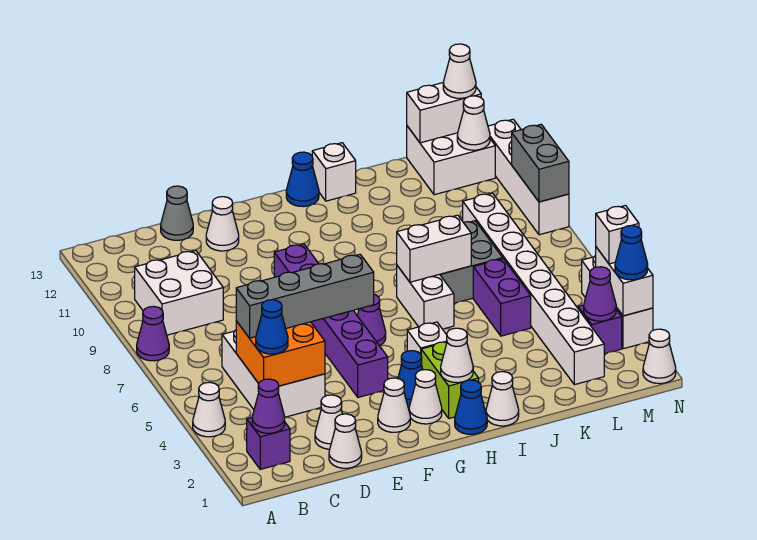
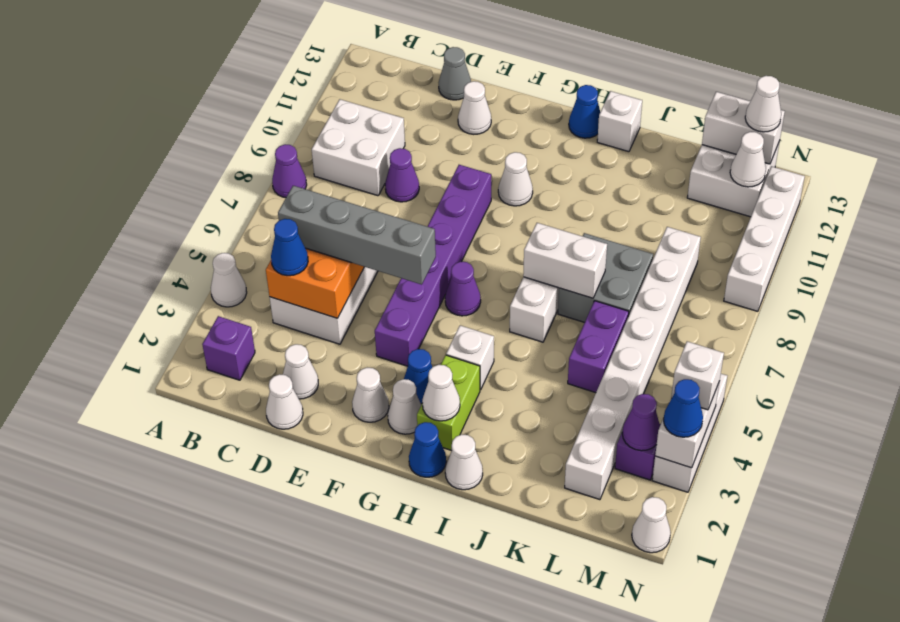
purple cone B2 level 2 -> purple cone D9 level 1
none -> white cone G10 level 1
grey brick N9:N10 level 2 -> none

